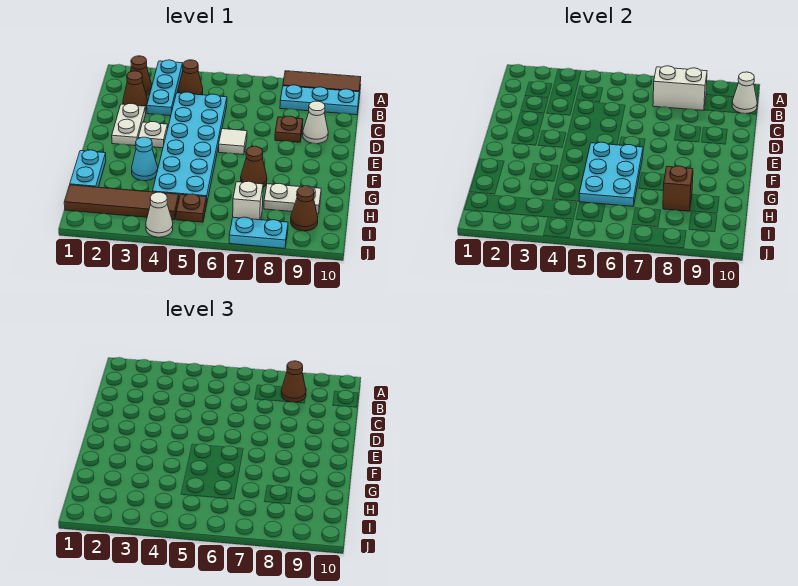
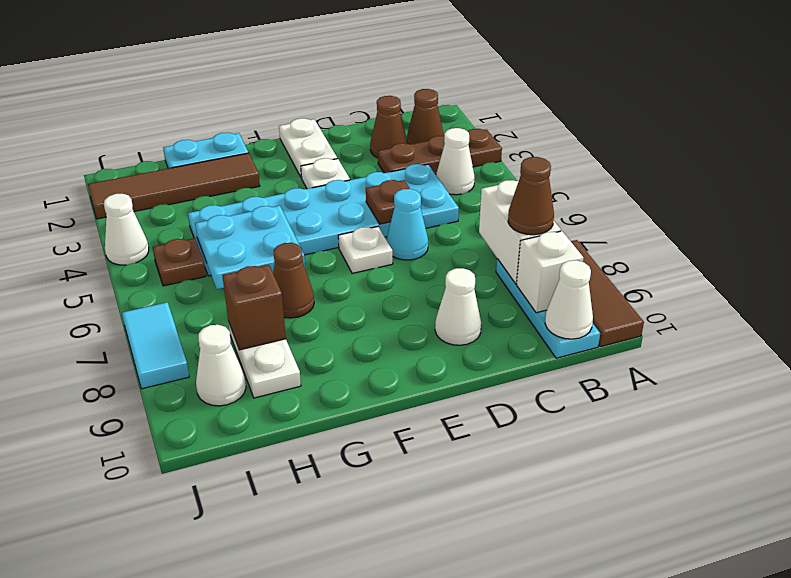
cyan plate A3:C3 level 1 -> brown plate A3:C3 level 1
brown cone B4 level 1 -> white cone B4 level 1
white plate D2:E2 level 1 -> white plate E1:E2 level 1
brown plate D8 level 1 -> brown plate D5 level 2
white tile E6 level 1 -> white plate E6 level 1
cyan plate F5:H6 level 2 -> cyan plate G5:H6 level 2
cyan cone G3 level 1 -> cyan cone D6 level 1
brown tile I1:I4 level 1 -> brown tile G2:J2 level 1
white brick I7 level 1 -> white brick B9 level 2
brown cone I9 level 1 -> white cone I9 level 1
cyan plate J7:J8 level 1 -> cyan tile J7:J8 level 1

